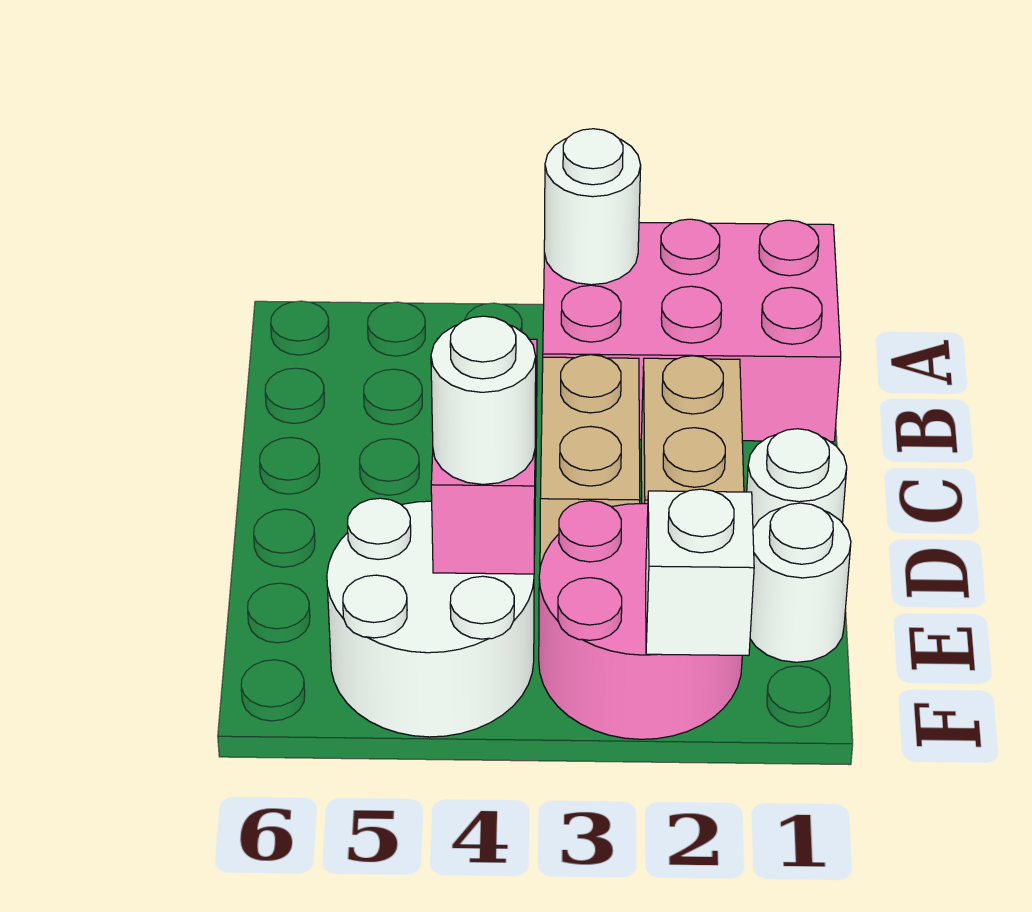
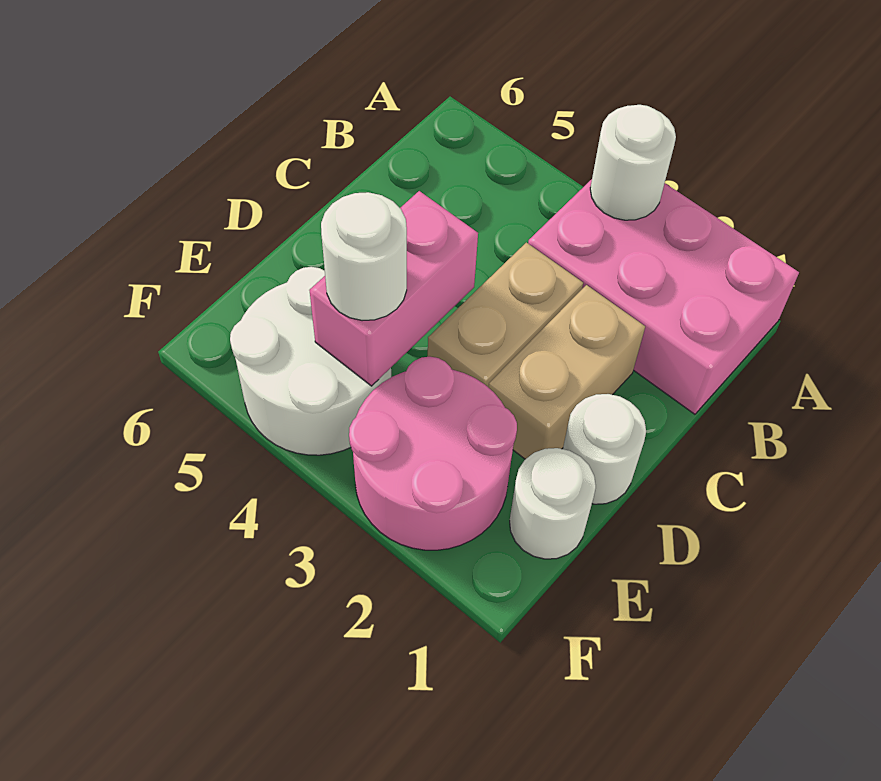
white brick F2 level 2 -> none

